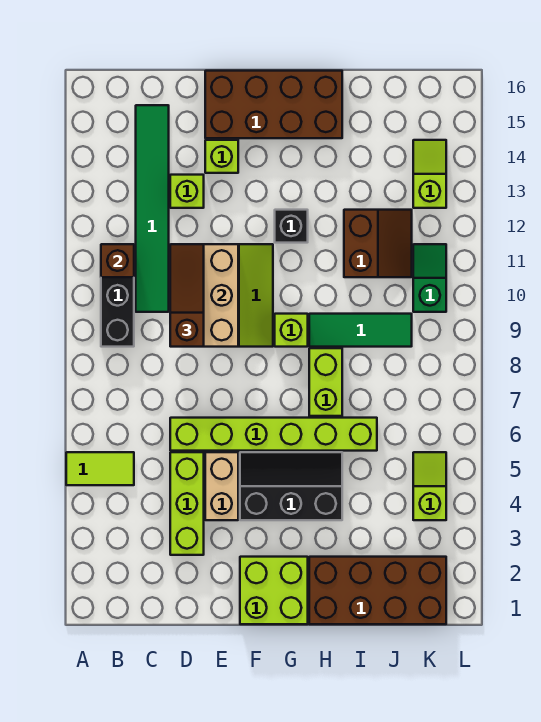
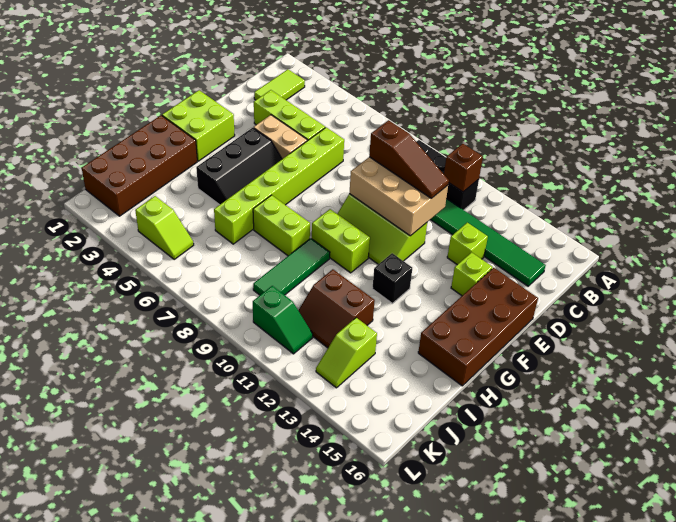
lime tile A5:B5 level 1 -> lime tile B2:C2 level 1
lime brick G9 level 1 -> lime brick G9:G10 level 1
lime slope K13:K14 level 1 top 13 -> lime slope J13:K13 level 1 top J

